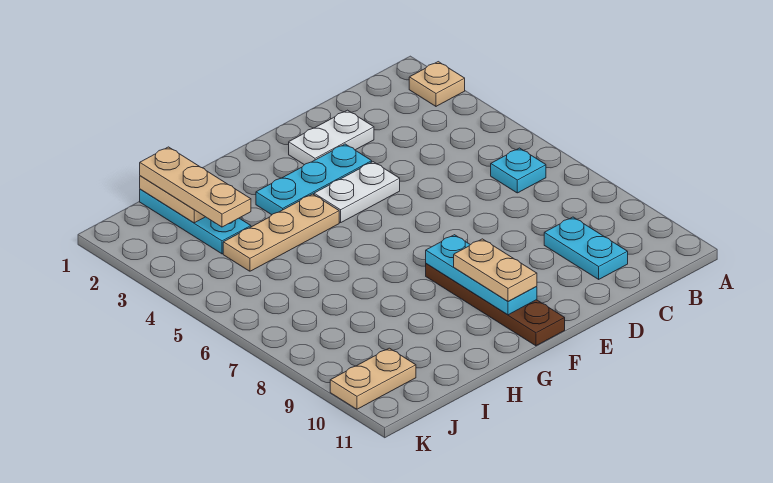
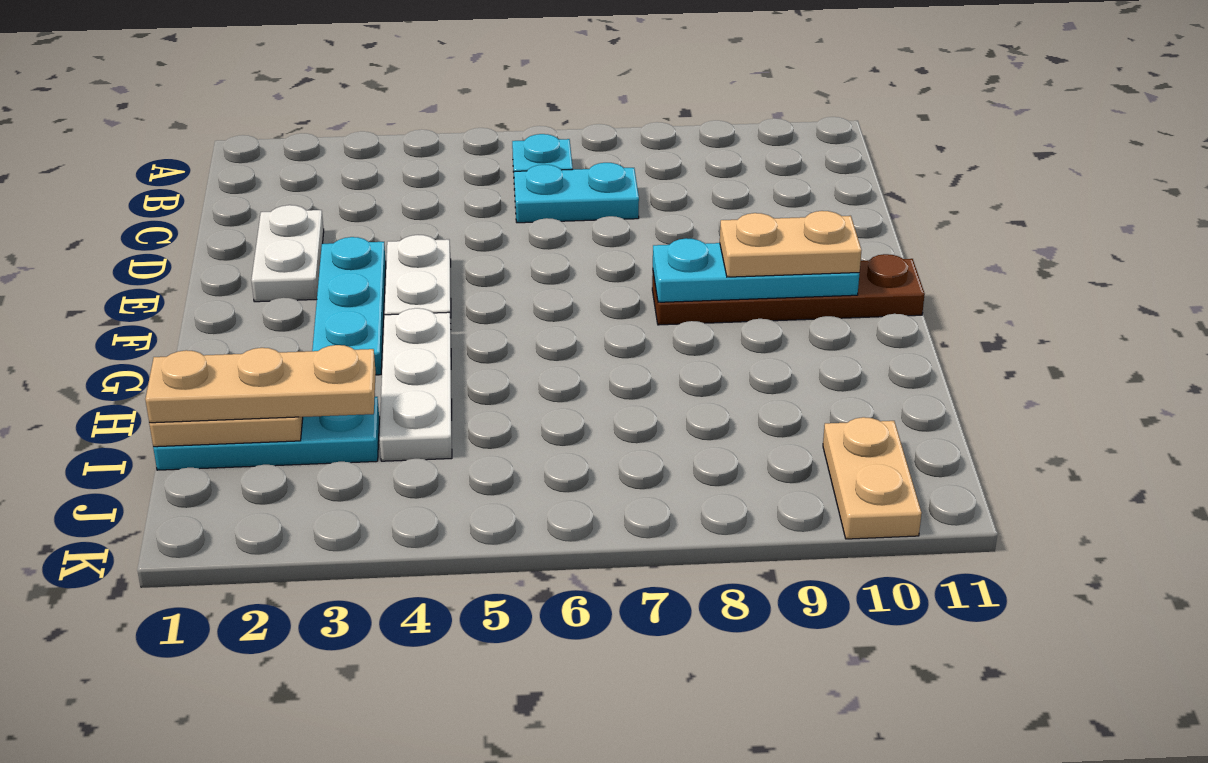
tan plate A2 level 1 -> none
cyan plate C9:C10 level 1 -> cyan plate C6:C7 level 1
tan plate G4:I4 level 1 -> white plate G4:I4 level 1

